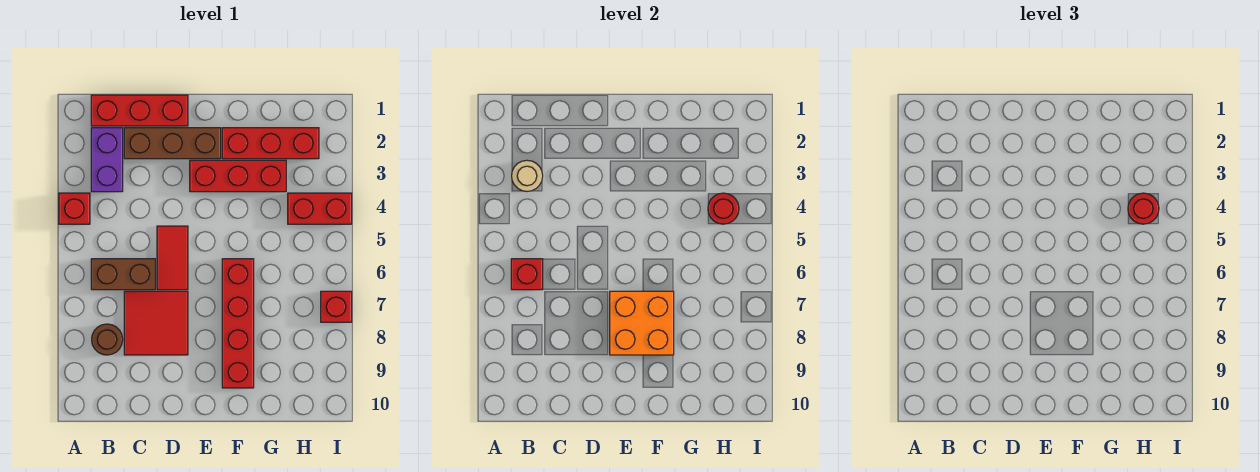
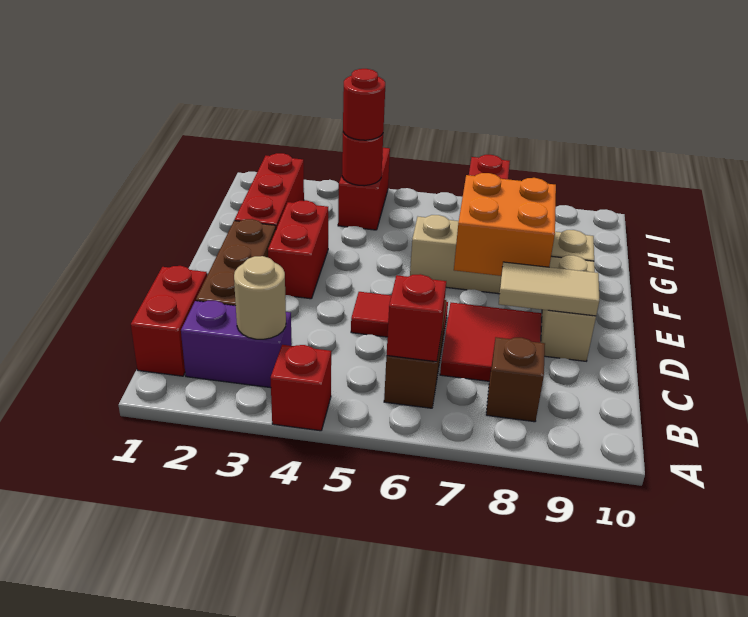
red brick B1:D1 level 1 -> red brick B1:C1 level 1
brown round brick B8 level 1 -> brown brick B8 level 1
none -> tan tile D8:D9 level 2
none -> tan brick D9:E9 level 1
red brick E3:G3 level 1 -> red brick E3:F3 level 1
red brick F6:F9 level 1 -> tan brick F6:F9 level 1

